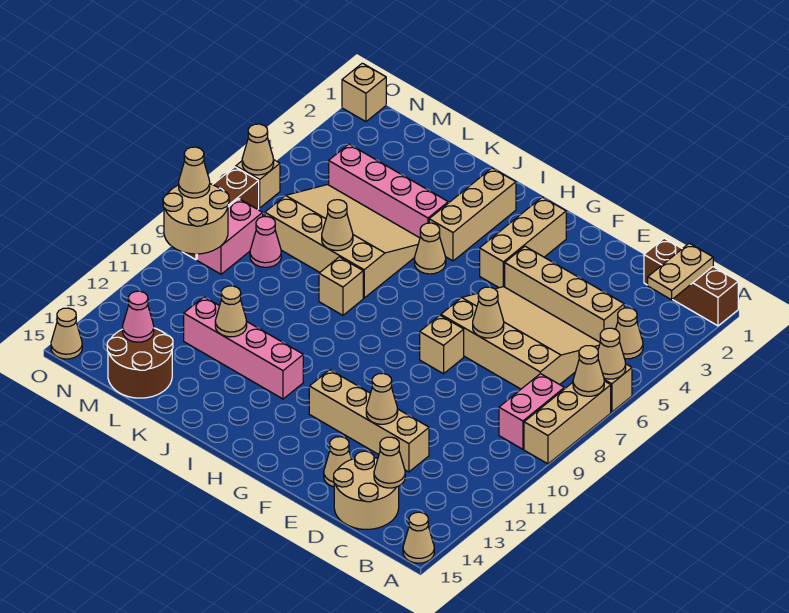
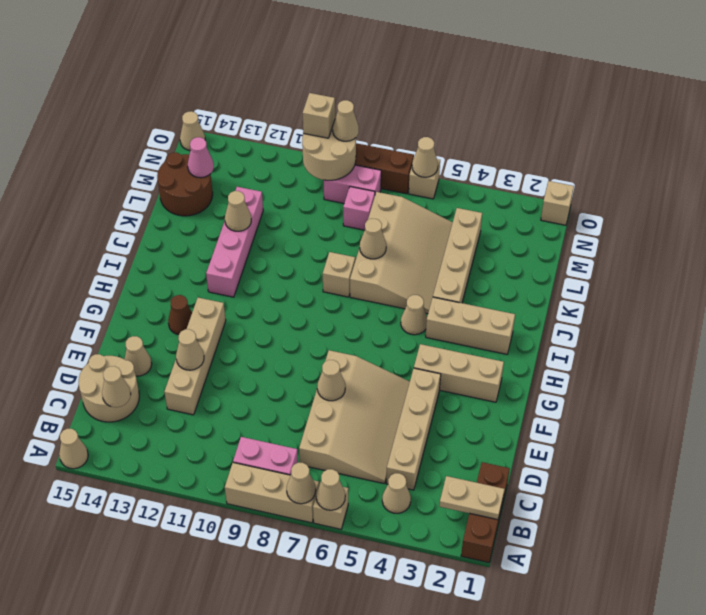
tan brick F8 level 1 -> tan brick O10 level 3
none -> brown cone G13 level 1
pink brick J4:M4 level 1 -> tan brick J4:M4 level 1
pink cone M8 level 1 -> pink brick M8 level 1

